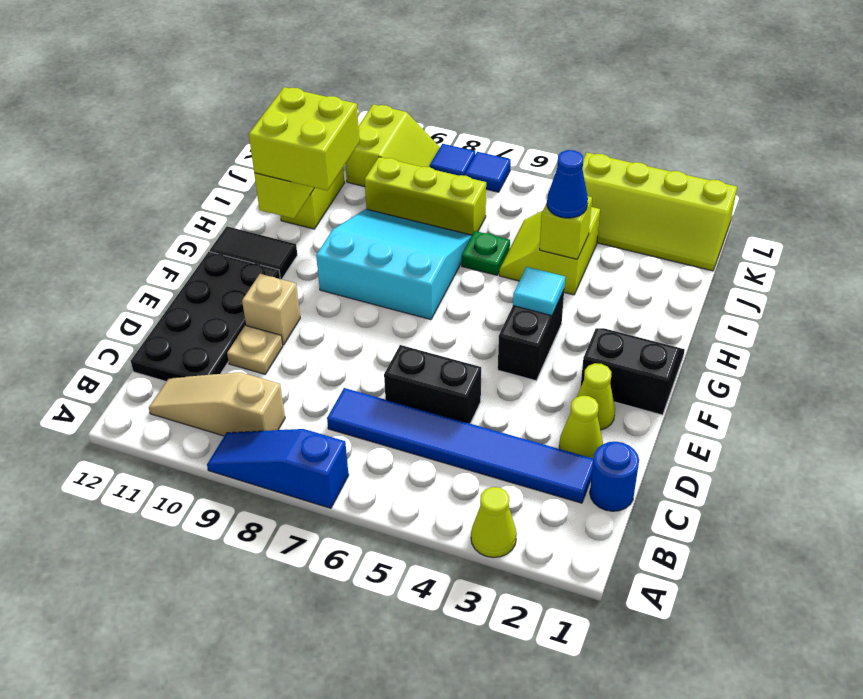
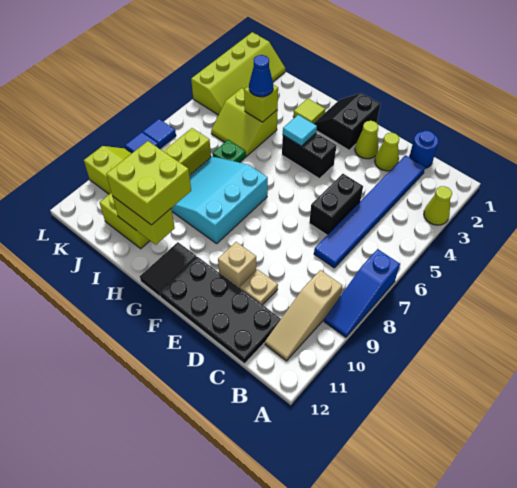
none -> lime tile H2 level 1

